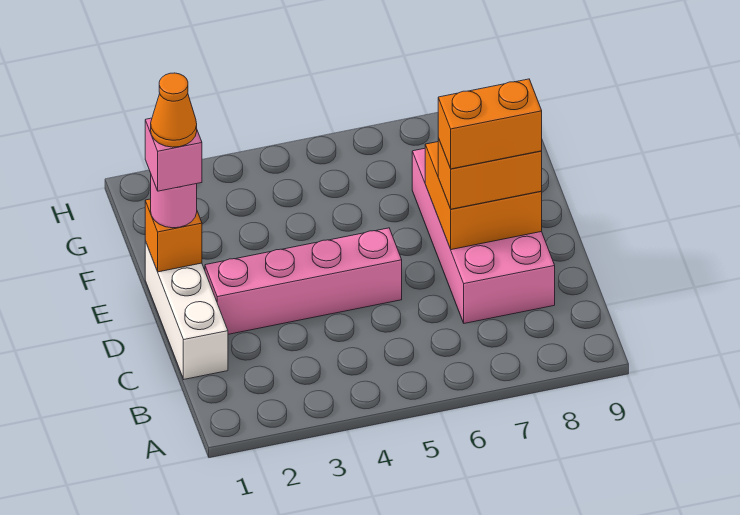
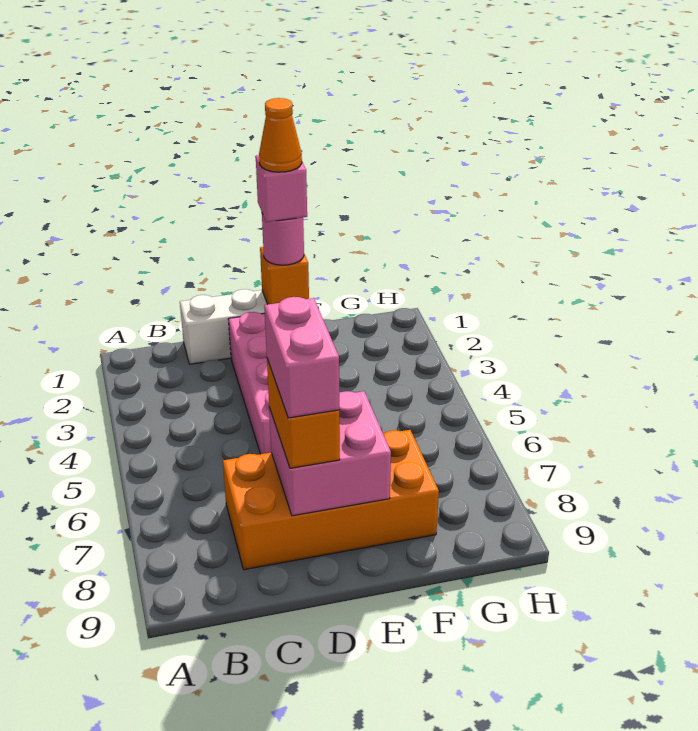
pink brick C7:F8 level 1 -> orange brick C7:F8 level 1
orange brick D7:E8 level 2 -> pink brick D7:E8 level 2
orange brick D7:D8 level 4 -> pink brick D7:D8 level 4

